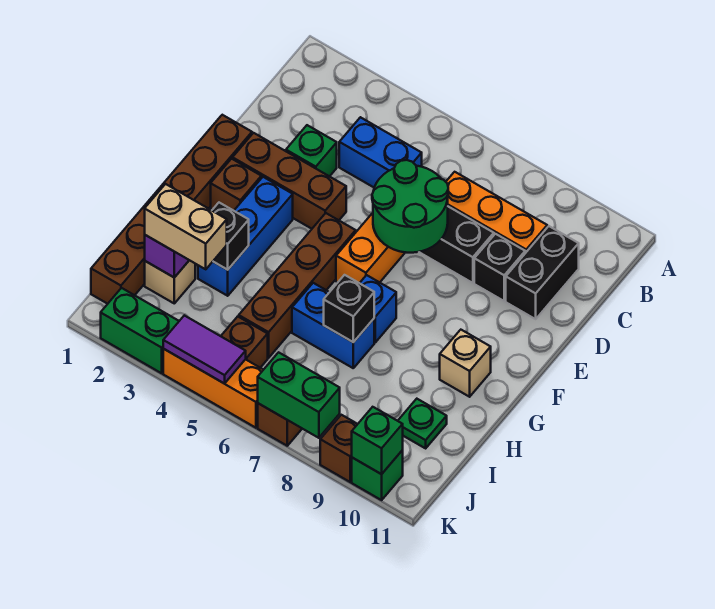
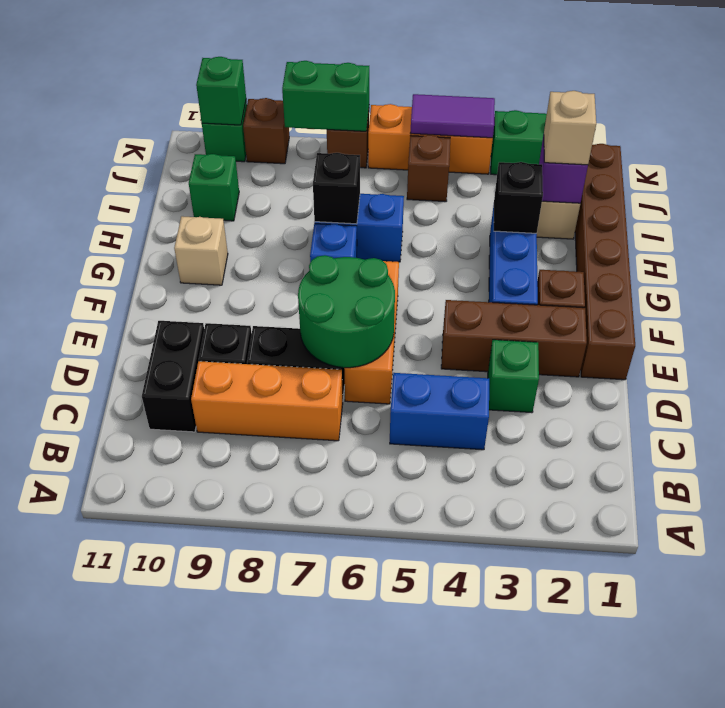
brown brick F5:I5 level 1 -> none
tan brick I2:I3 level 3 -> tan brick I2 level 3
green plate I10 level 1 -> green brick I10 level 1

